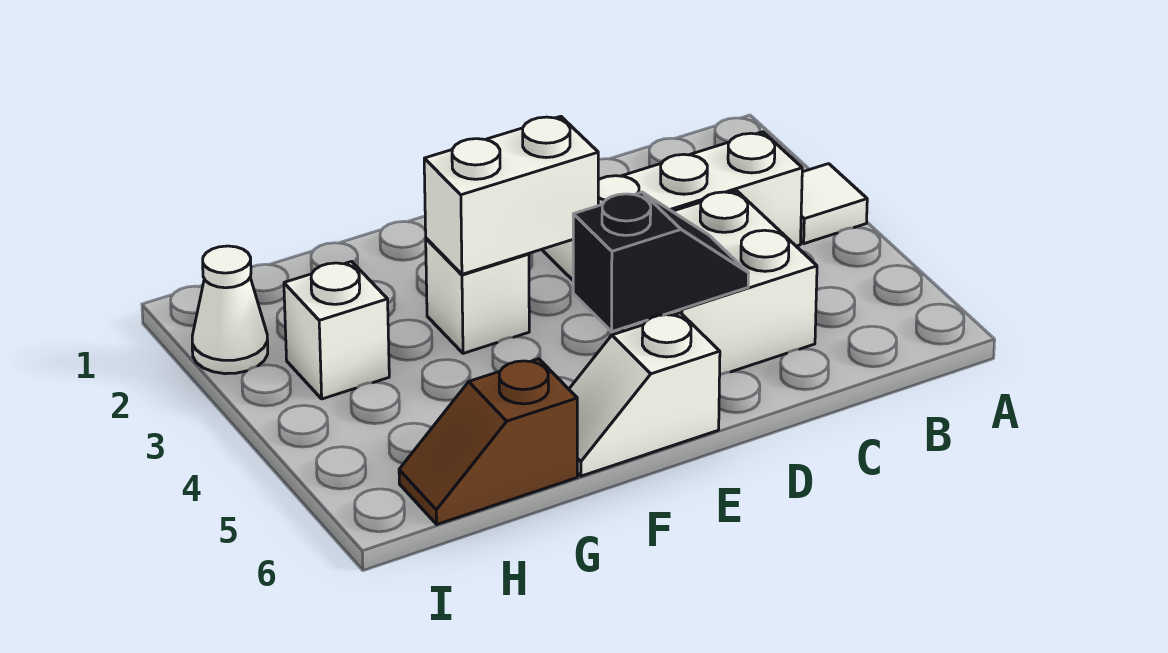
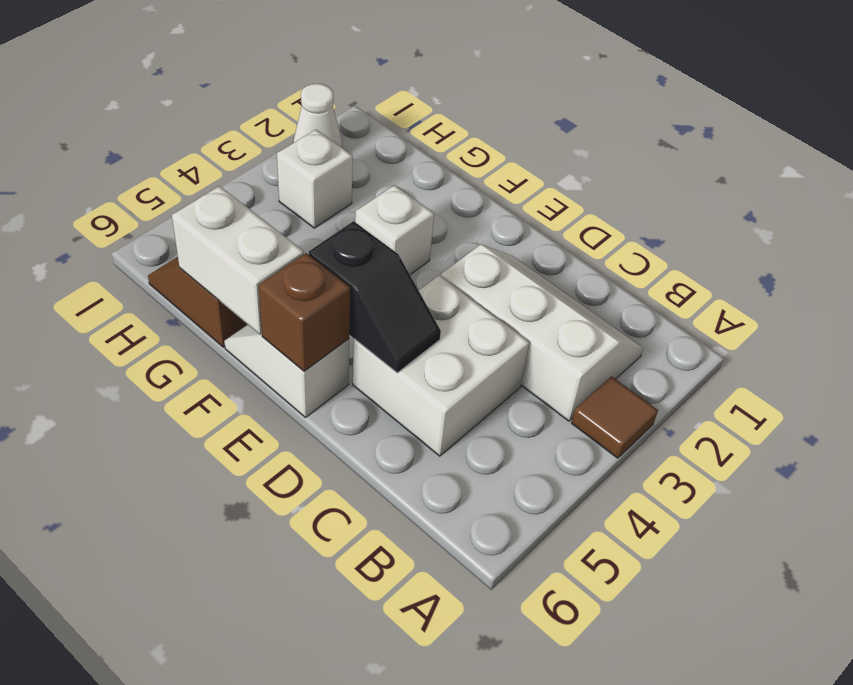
white tile A3 level 1 -> brown tile A3 level 1
white brick E3:F3 level 2 -> white brick F6:G6 level 2
none -> brown brick E6 level 2

